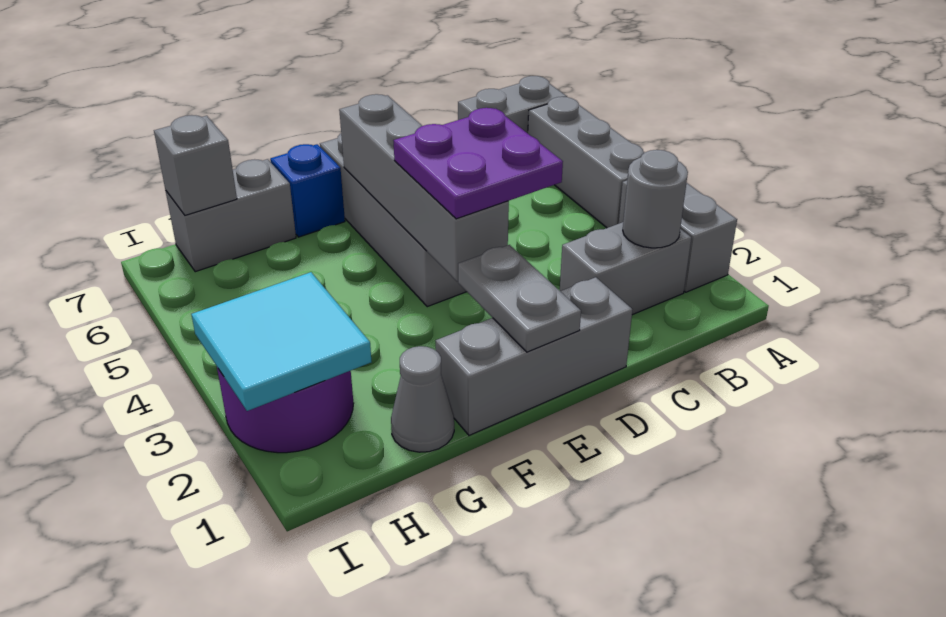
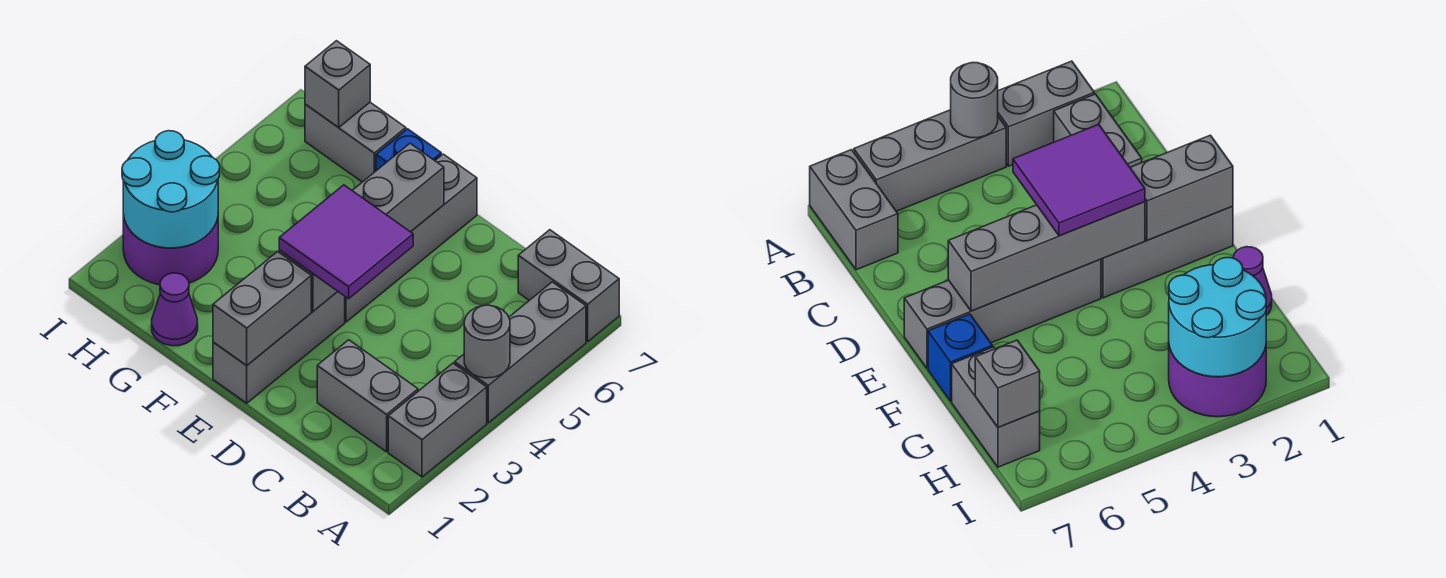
grey round brick B2 level 2 -> grey round brick A4 level 2
grey brick D1:F1 level 1 -> grey brick E1:E3 level 1
purple plate D3:E4 level 3 -> purple tile D3:E4 level 3
grey plate E1:E2 level 2 -> grey brick E1:E2 level 2
grey cone G1 level 1 -> purple cone G1 level 1
cyan tile H2:I3 level 2 -> cyan round brick H2:I3 level 2

